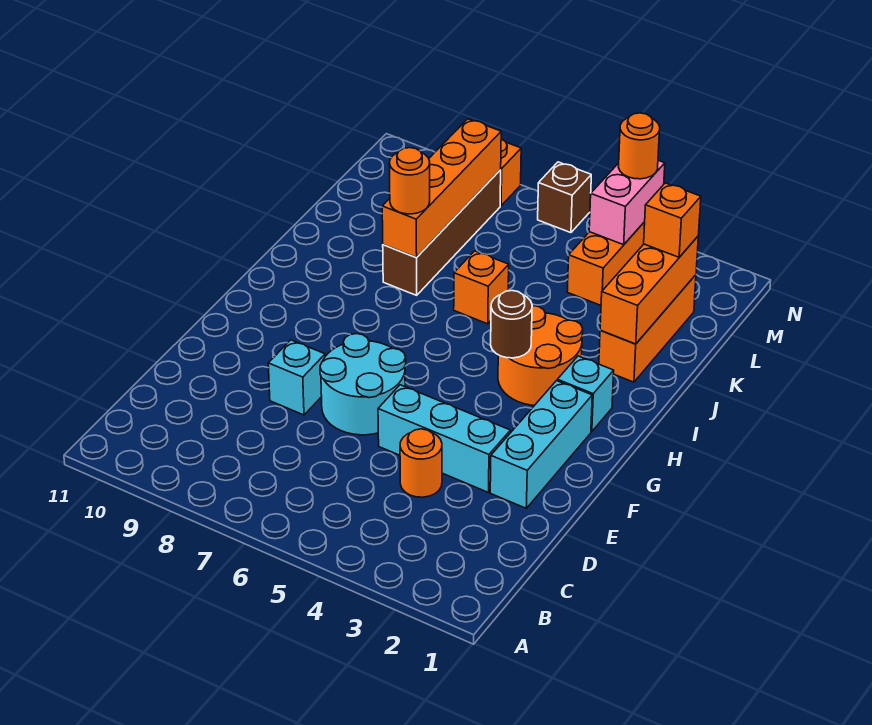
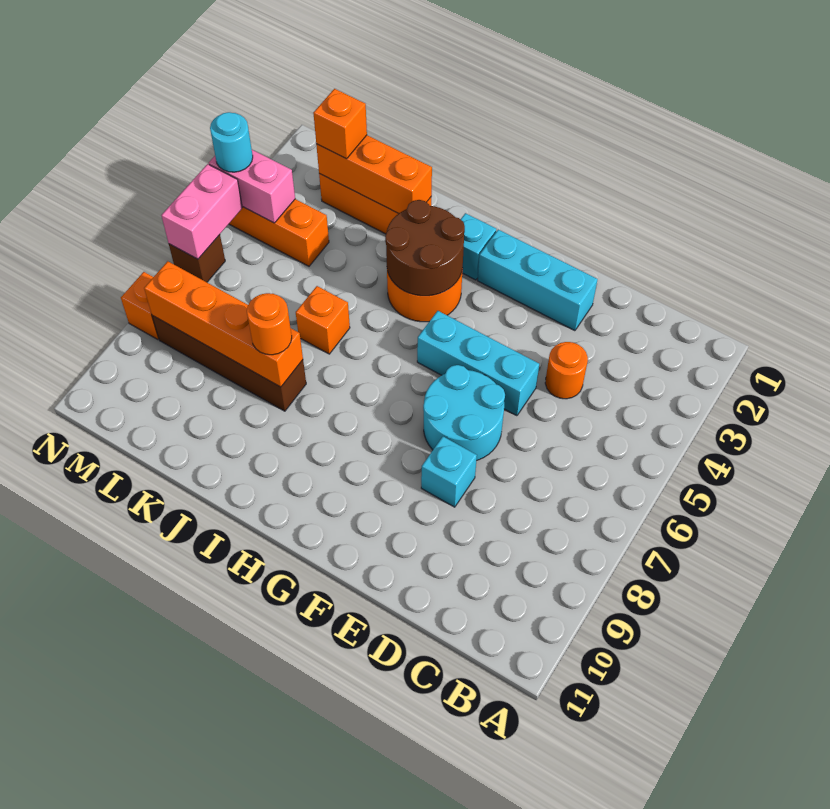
cyan brick E3:E5 level 1 -> cyan brick E5:G5 level 1
brown round brick H4 level 2 -> brown round brick H3:I4 level 2
orange round brick N4 level 3 -> cyan round brick N4 level 3
none -> pink brick N5:N6 level 2

